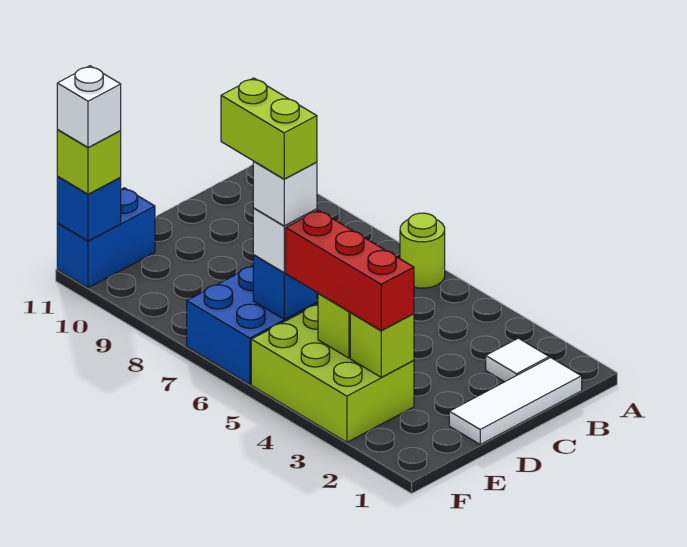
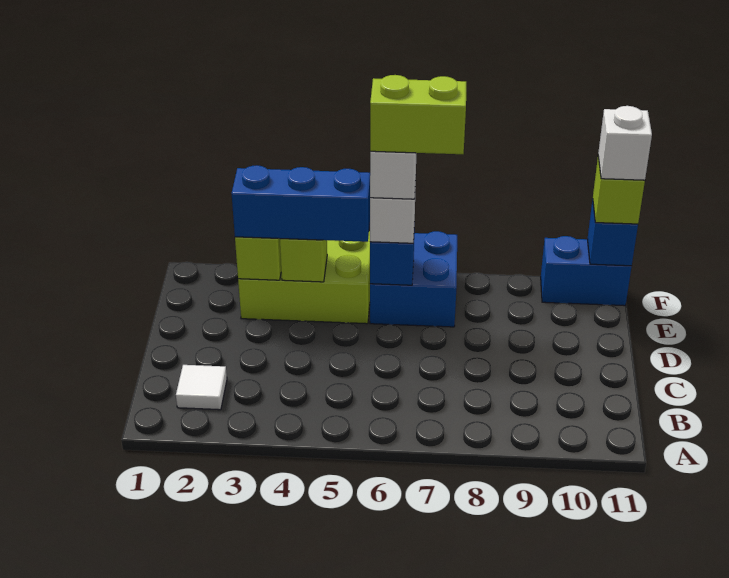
lime round brick A6 level 1 -> none
white tile B1:D1 level 1 -> none
red brick E3:E5 level 3 -> blue brick E3:E5 level 3
blue brick E11:F11 level 1 -> blue brick F10:F11 level 1

